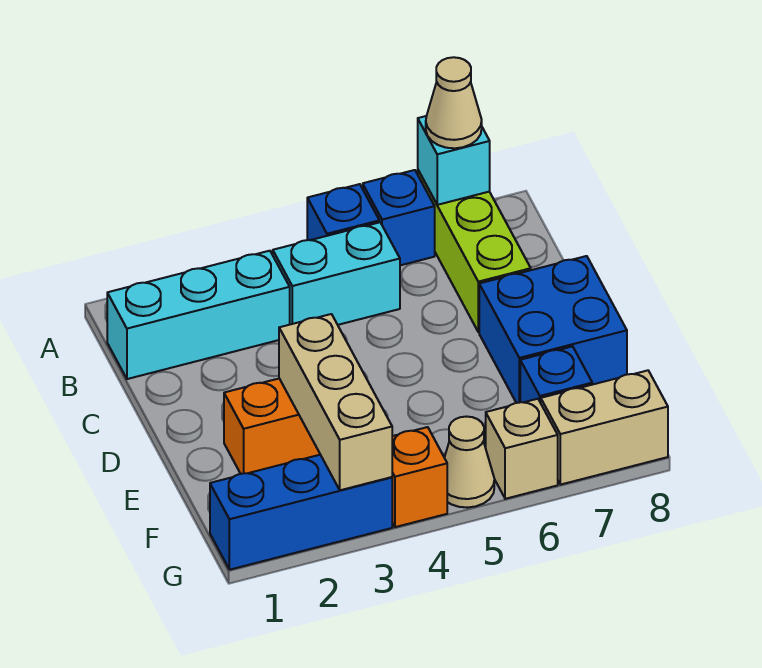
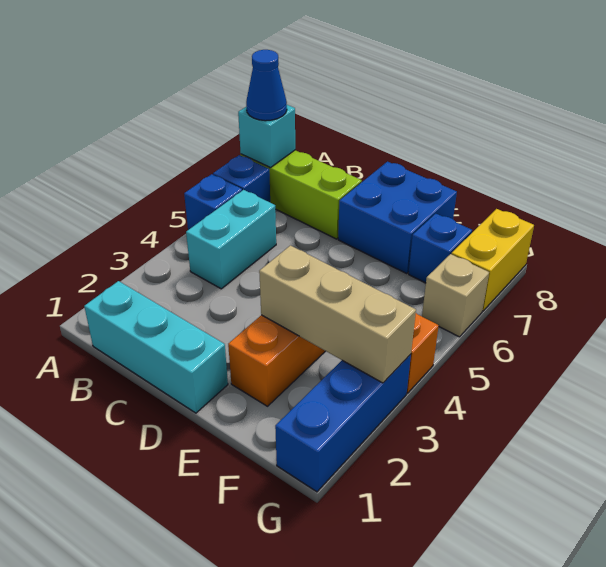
tan cone A7 level 3 -> blue cone A7 level 3
cyan brick B1:B3 level 1 -> cyan brick B1:D1 level 1
tan cone G5 level 1 -> none
tan brick G7:G8 level 1 -> yellow brick G7:G8 level 1

